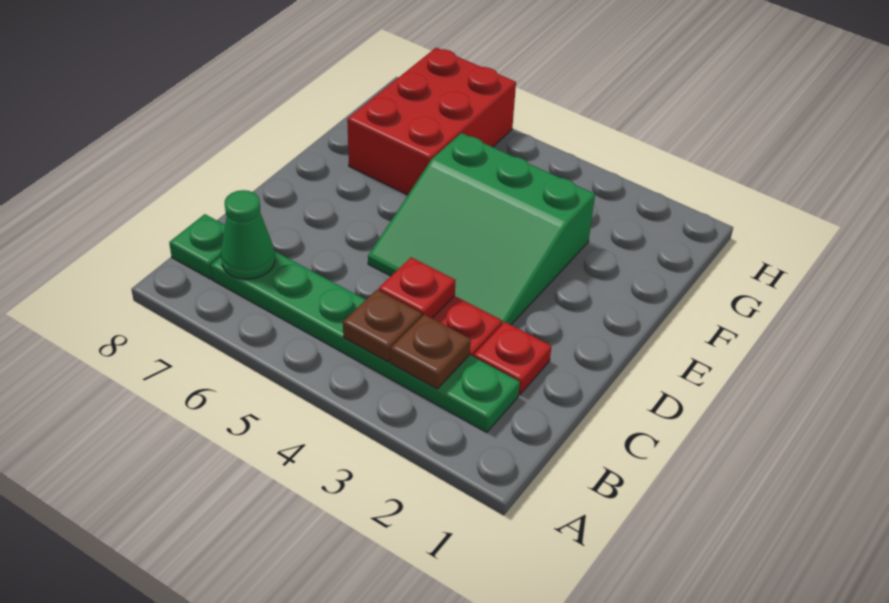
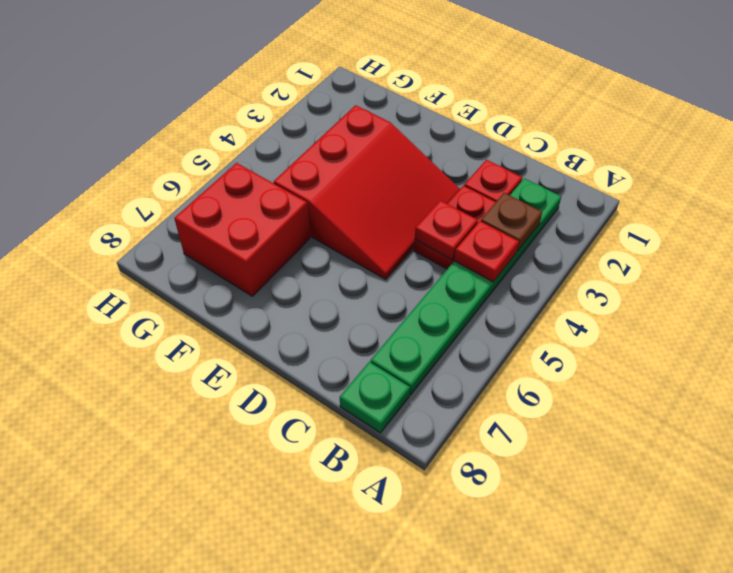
brown plate B4 level 2 -> red plate B4 level 2
green cone B7 level 2 -> none
green slope D3:F5 level 1 top F -> red slope D3:F5 level 1 top F
red brick F6:H7 level 1 -> red brick F6:G7 level 1

